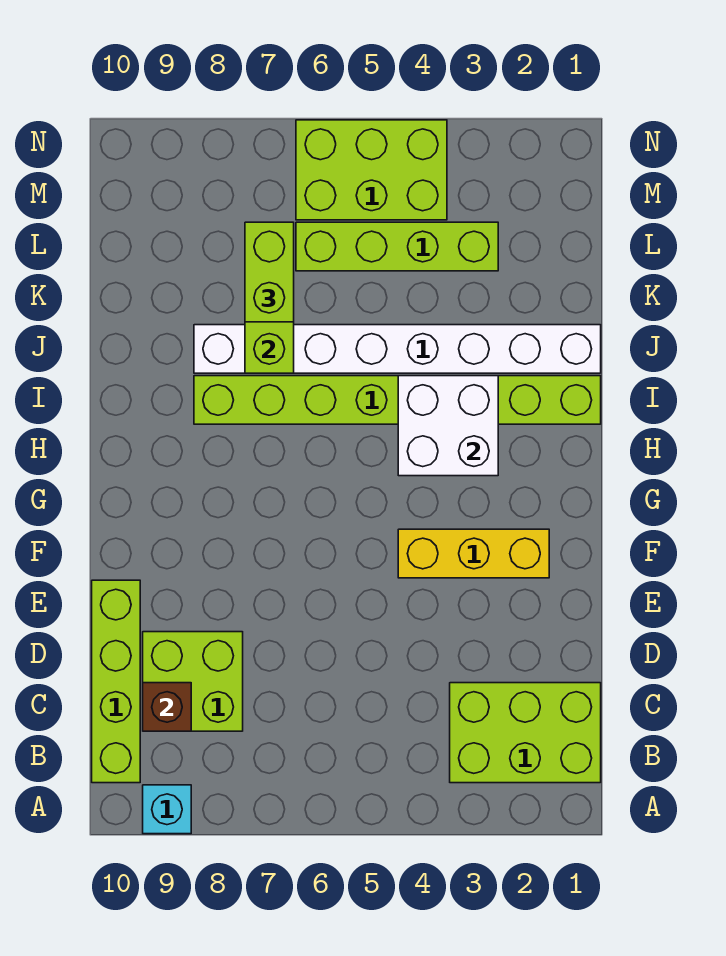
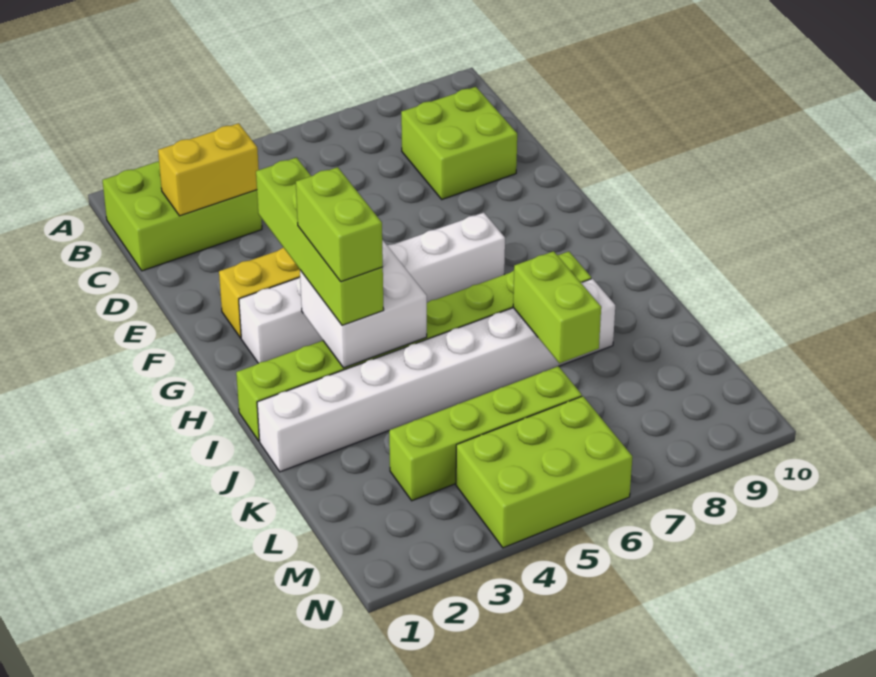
cyan brick A9 level 1 -> none
lime brick B10:E10 level 1 -> lime brick F3:I3 level 3
none -> yellow brick C2:C3 level 2
brown brick C9 level 2 -> none
none -> white brick G2:G7 level 1
lime brick K7:L7 level 3 -> lime brick H3:I3 level 4

